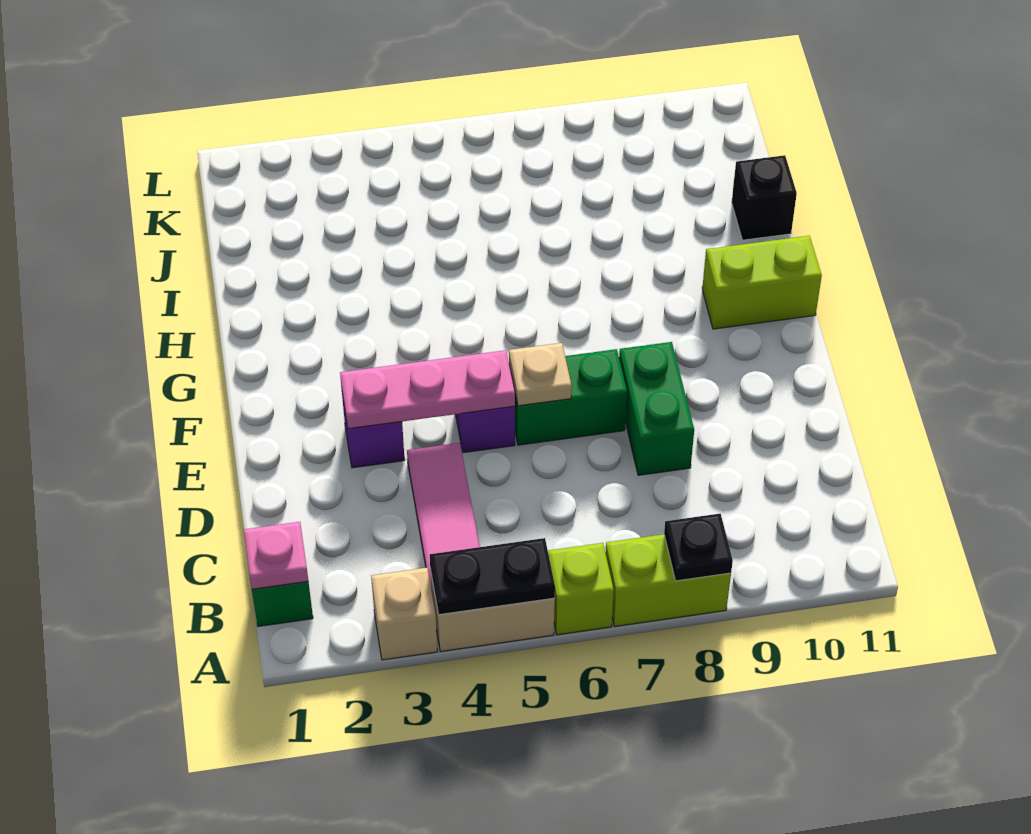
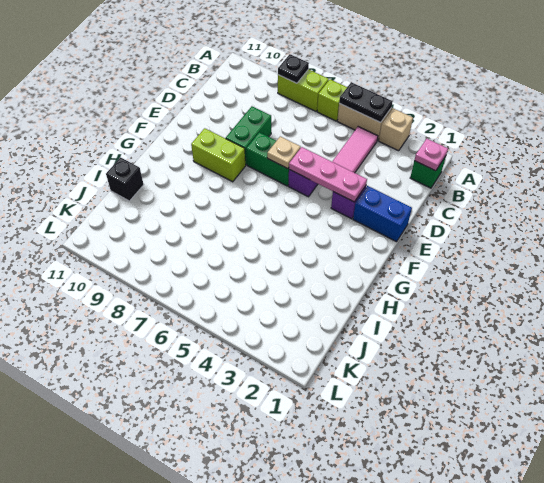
none -> blue brick E1:E2 level 1
lime brick G10:G11 level 1 -> lime brick F8:F9 level 1

